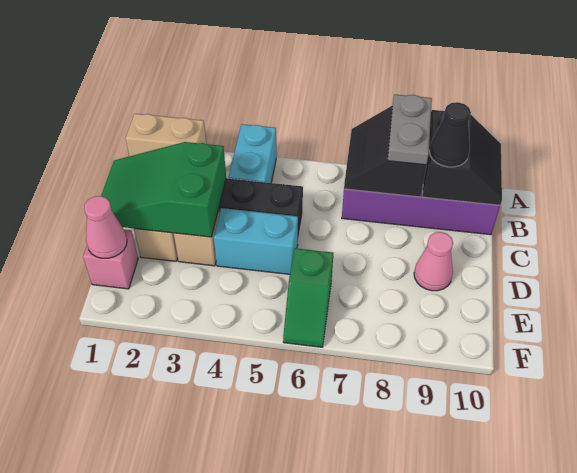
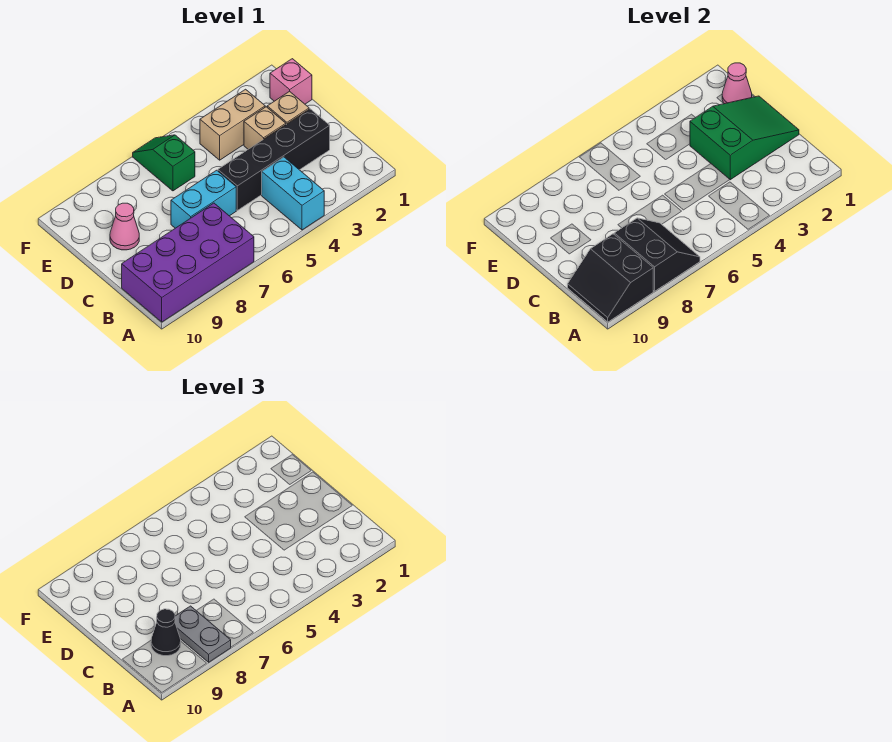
tan brick A1:A2 level 1 -> tan brick E3:E4 level 1
cyan brick D4:D5 level 1 -> cyan brick C6:C7 level 1

